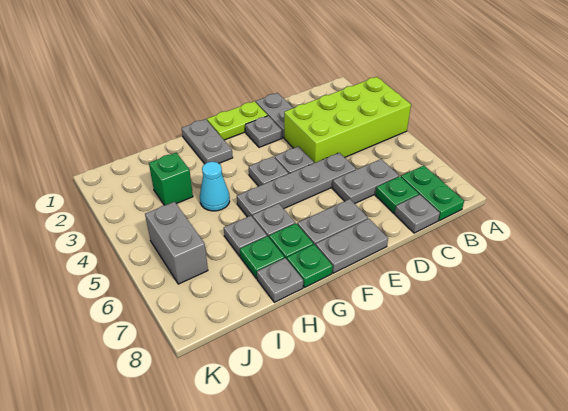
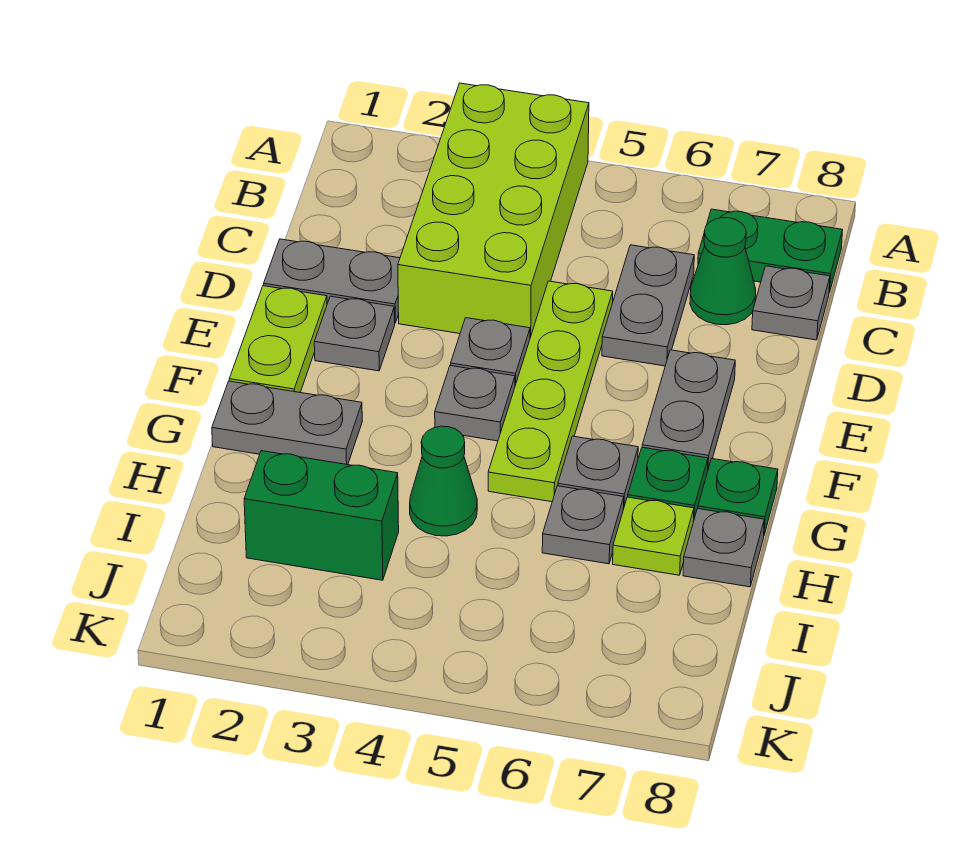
green plate C7 level 1 -> green cone C7 level 1
grey plate D5:G5 level 1 -> lime plate D5:G5 level 1
grey plate E8:F8 level 1 -> none
cyan cone H4 level 1 -> green cone H4 level 1
green plate H7 level 1 -> lime plate H7 level 1
green brick I3 level 1 -> green brick I2:I3 level 1
grey brick J5:J6 level 1 -> none

